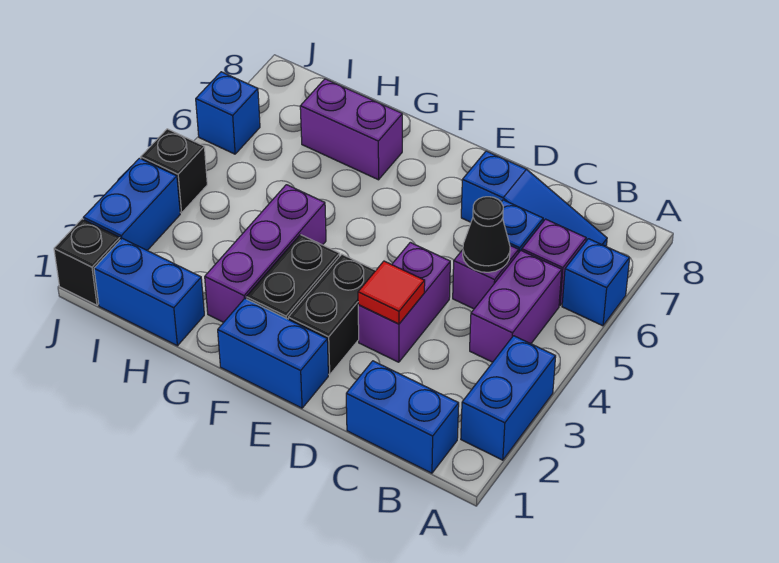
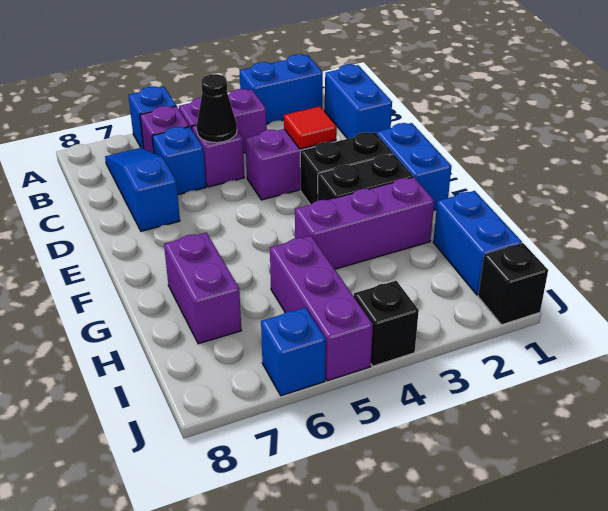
none -> purple brick H5:J5 level 1
blue brick J2:J3 level 1 -> none

